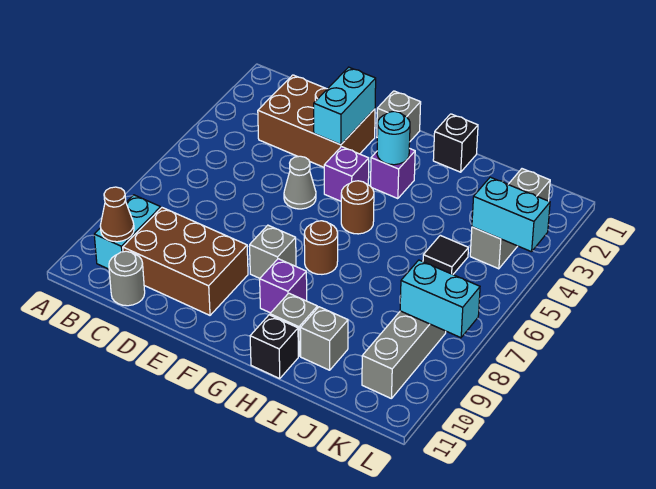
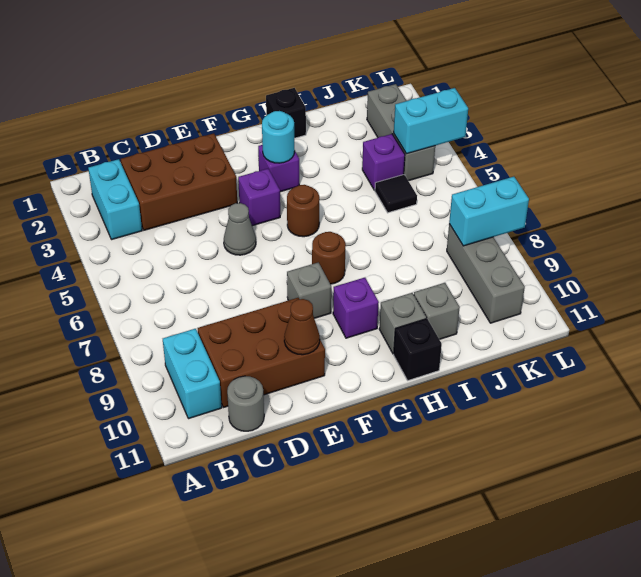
brown cone B10 level 2 -> brown cone E10 level 2
cyan brick E2:E3 level 2 -> cyan brick B2:B3 level 1
grey brick F1 level 1 -> none
none -> purple brick J4 level 1

